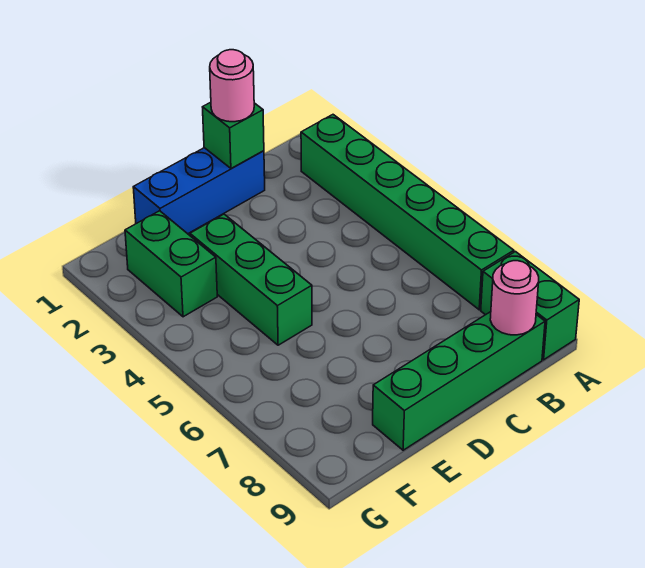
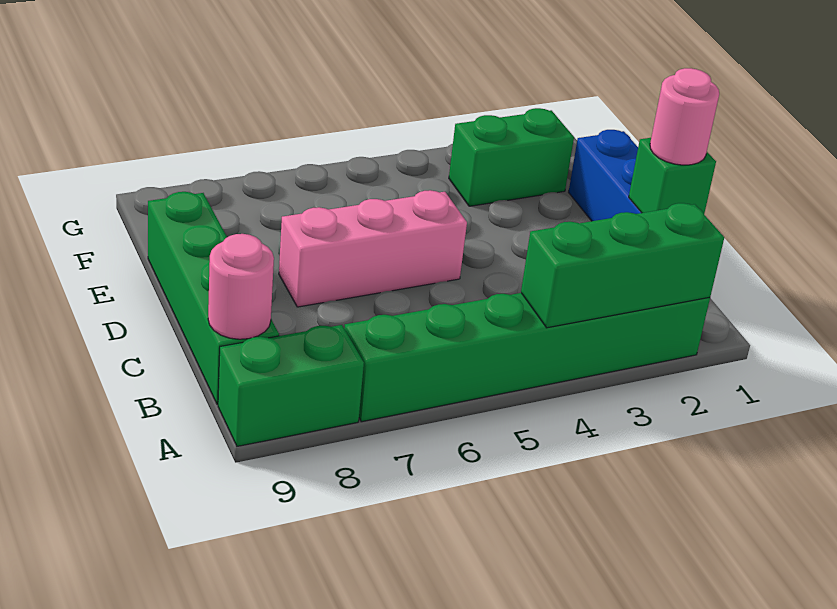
none -> pink brick D5:D7 level 1
green brick E3:E5 level 1 -> green brick A2:A4 level 2

